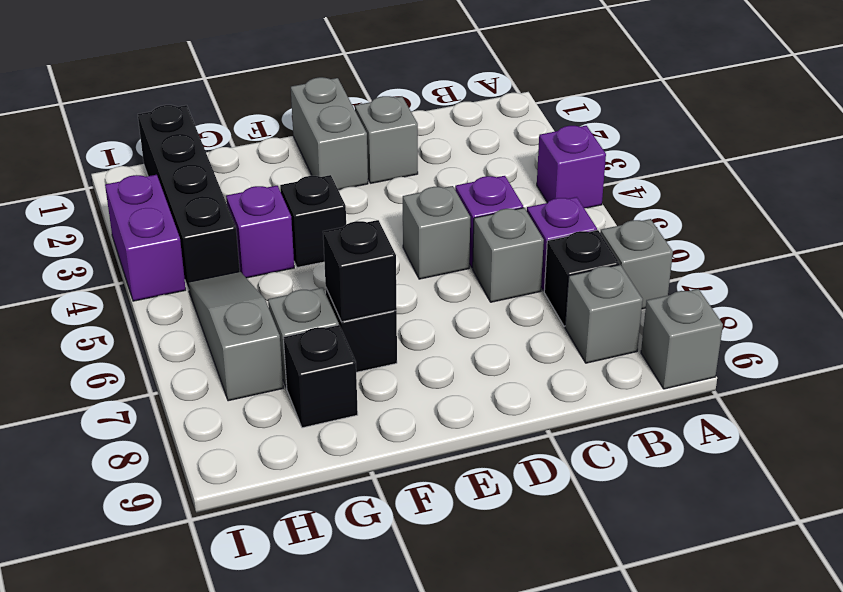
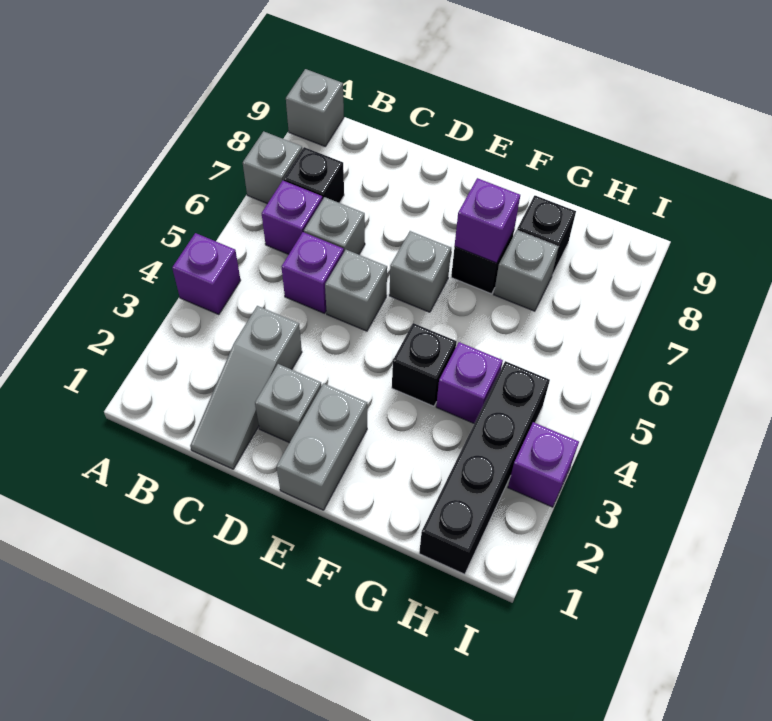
grey brick B8 level 1 -> grey brick E6 level 1
black brick F7 level 2 -> purple brick F7 level 2
grey slope H5:H7 level 1 top 7 -> grey slope C1:C3 level 1 top 3
purple brick I3:I4 level 1 -> purple brick I3 level 1

